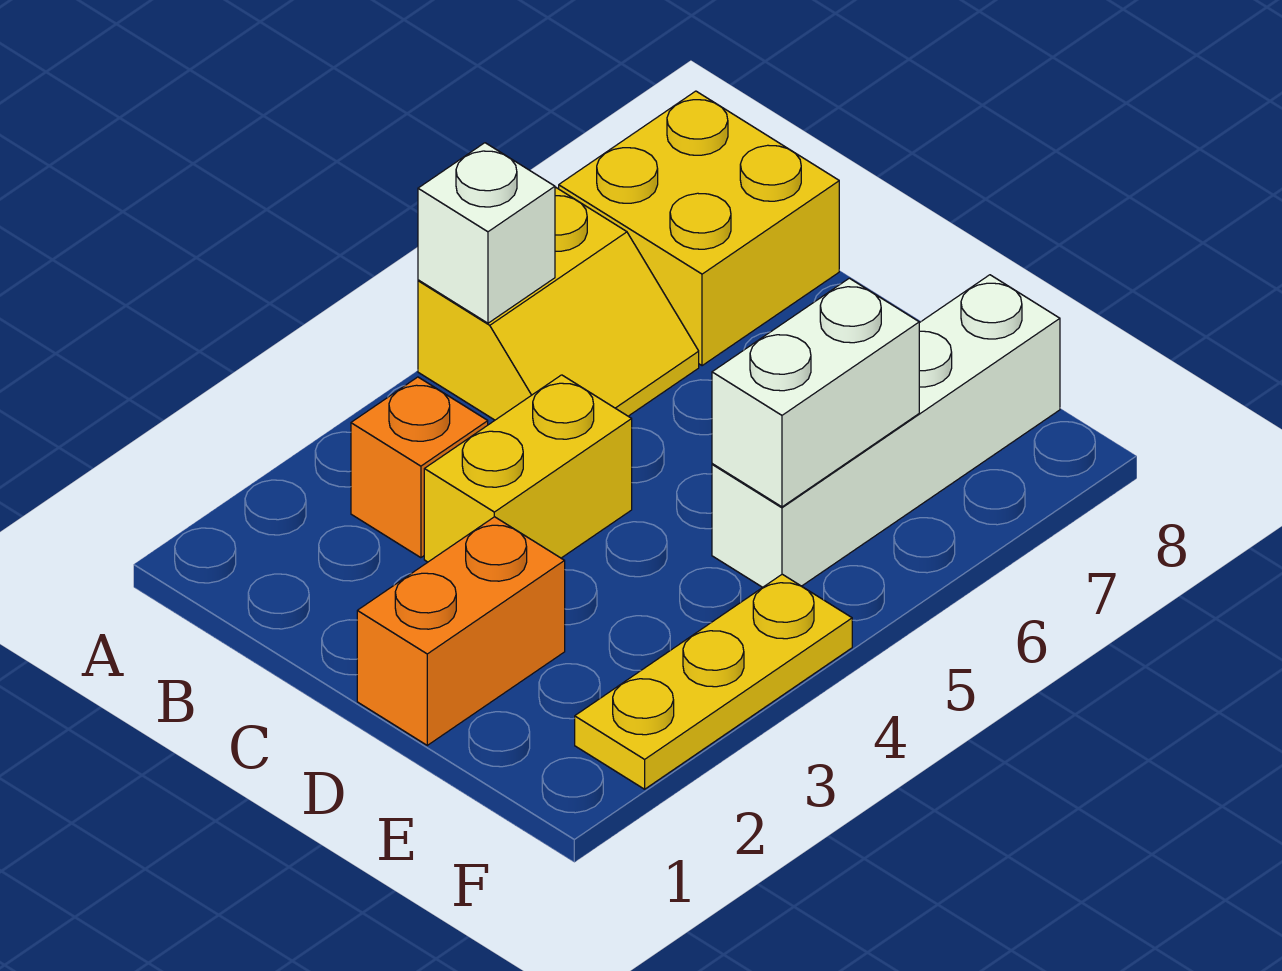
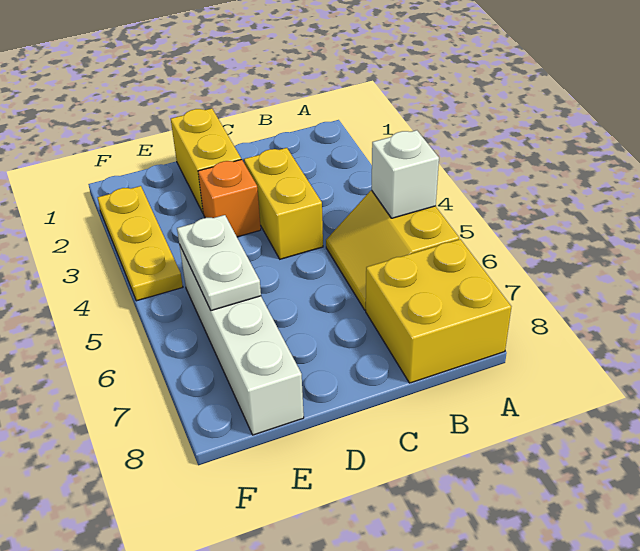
orange brick B3 level 1 -> orange brick D3 level 1
orange brick D1:D2 level 1 -> yellow brick D1:D2 level 1
white brick E5:E6 level 2 -> white plate E5:E6 level 2

